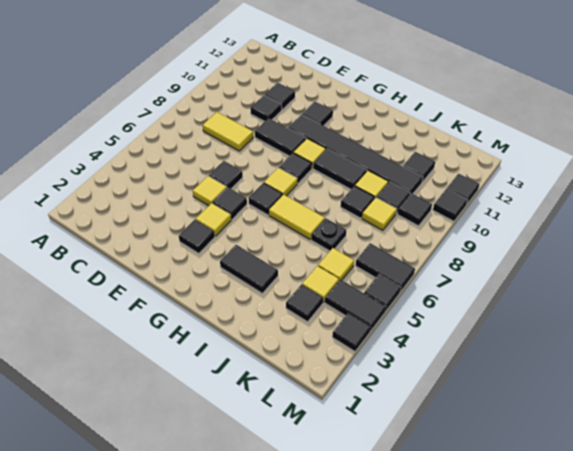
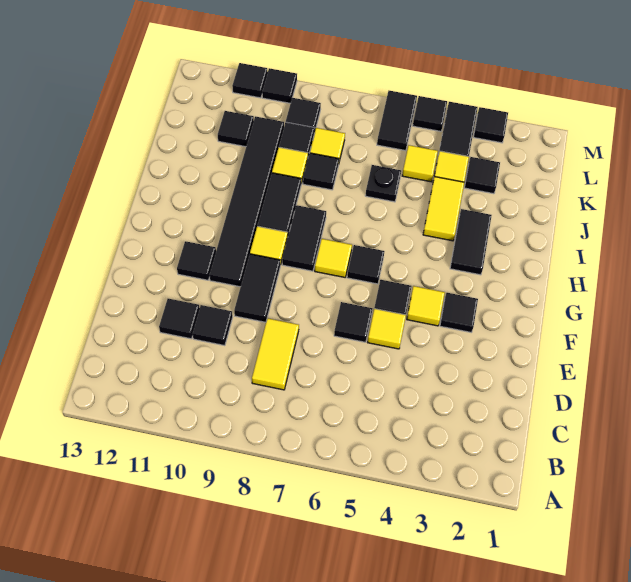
black tile G8 level 1 -> black tile G8:H8 level 1
yellow tile H6:I6 level 1 -> yellow tile I4:J4 level 1

